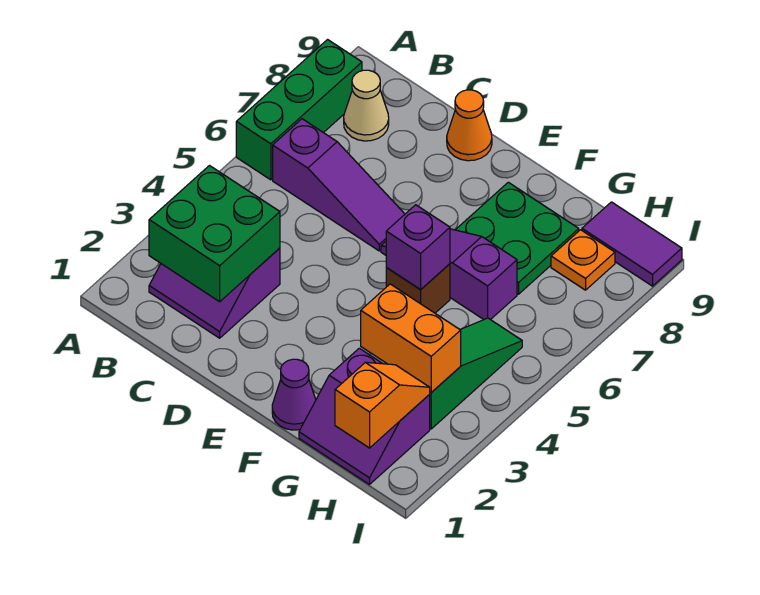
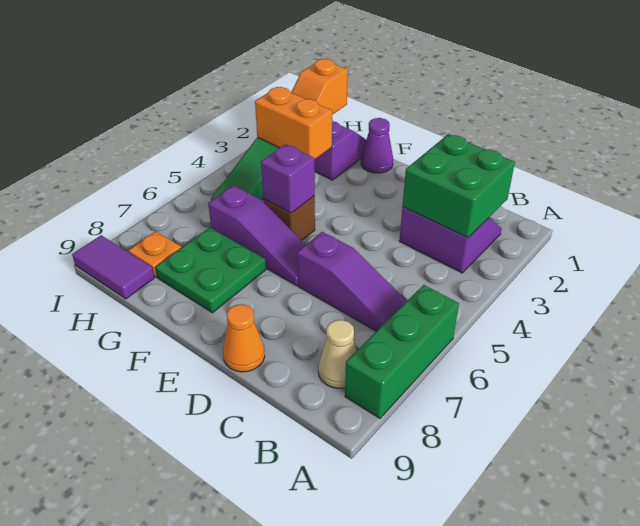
purple slope B6:D6 level 1 top B -> purple slope B6:D6 level 1 top D

